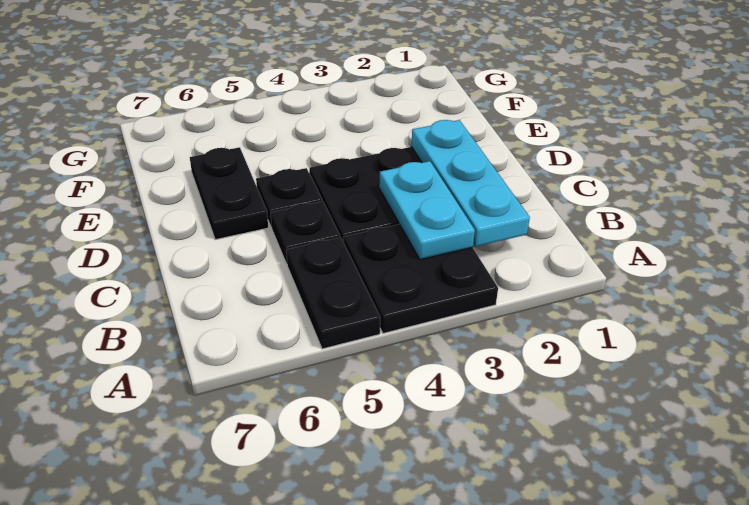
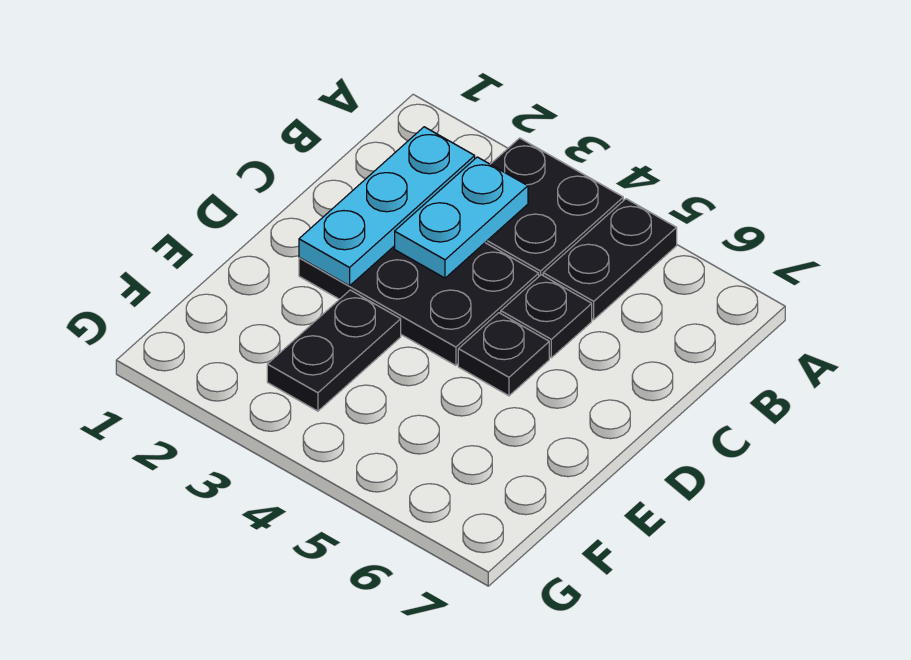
black plate D6:E6 level 1 -> black plate E3:F3 level 1

